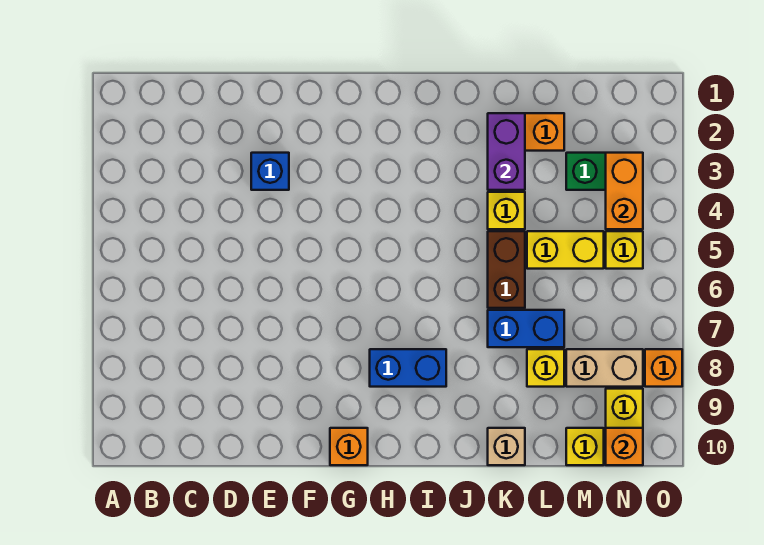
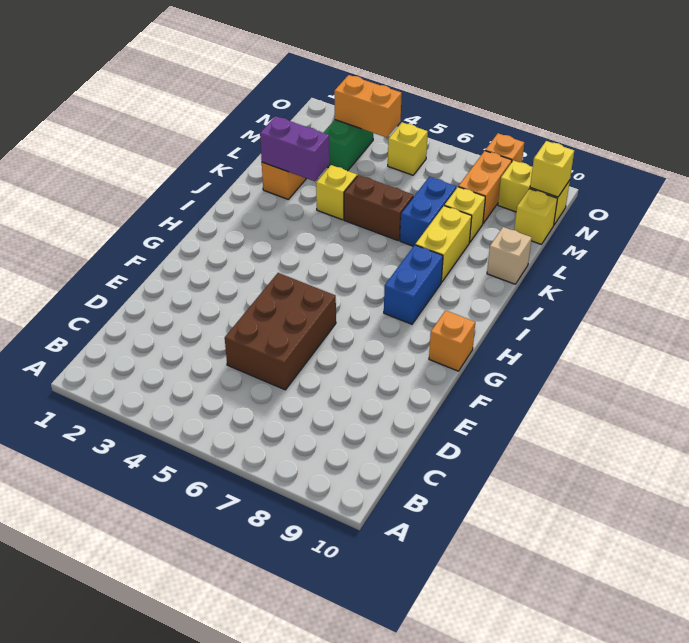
none -> brown brick D5:F6 level 1
blue brick E3 level 1 -> none
yellow brick L5:M5 level 1 -> yellow brick J8:K8 level 1
tan brick M8:N8 level 1 -> orange brick M8:N8 level 1
orange brick N10 level 2 -> yellow brick N10 level 2

